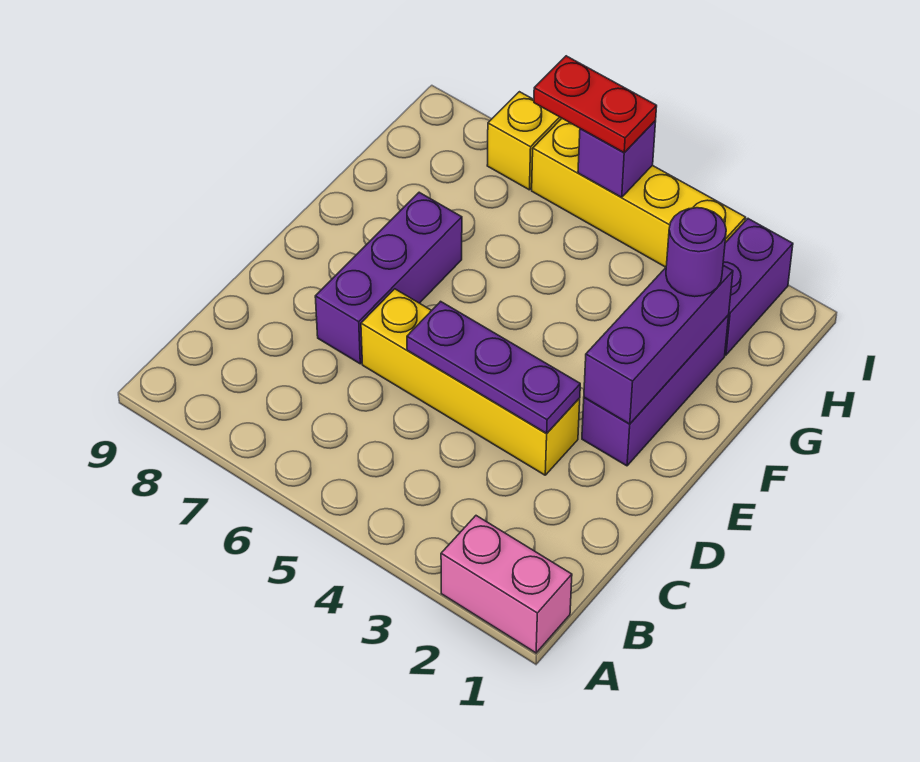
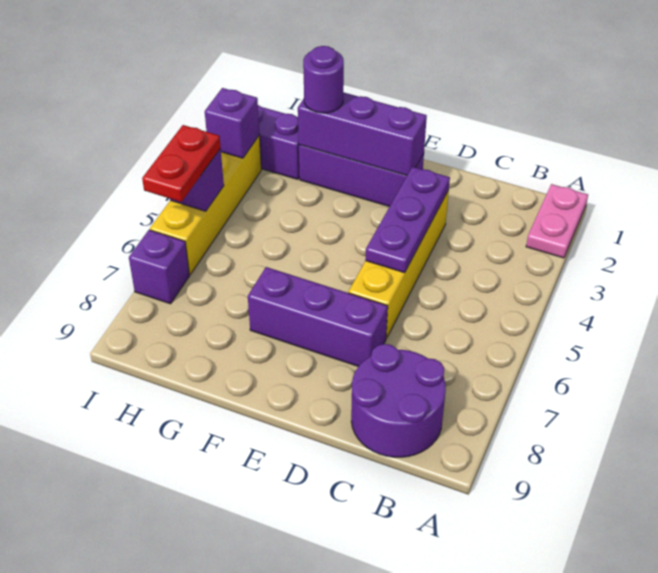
pink brick A1:A2 level 1 -> pink plate A1:A2 level 1
none -> purple round brick B8:C9 level 1
none -> purple brick I3 level 2
yellow brick I7 level 1 -> purple brick I7 level 1

